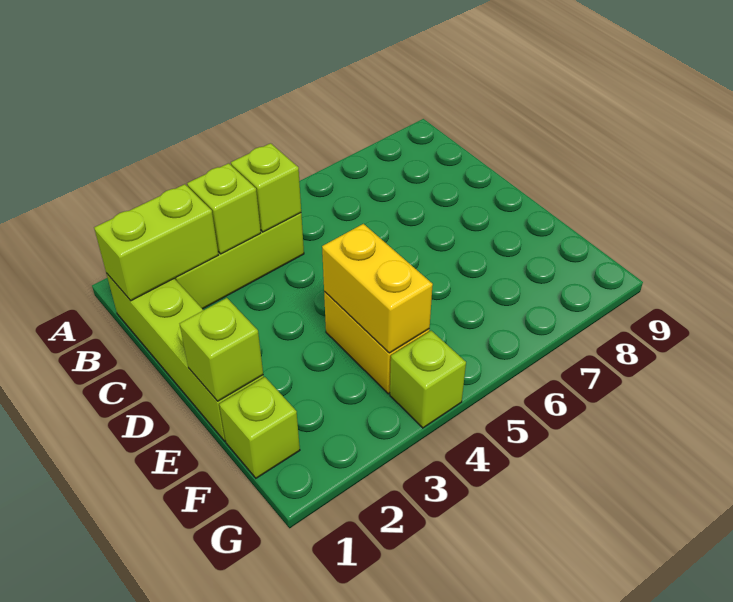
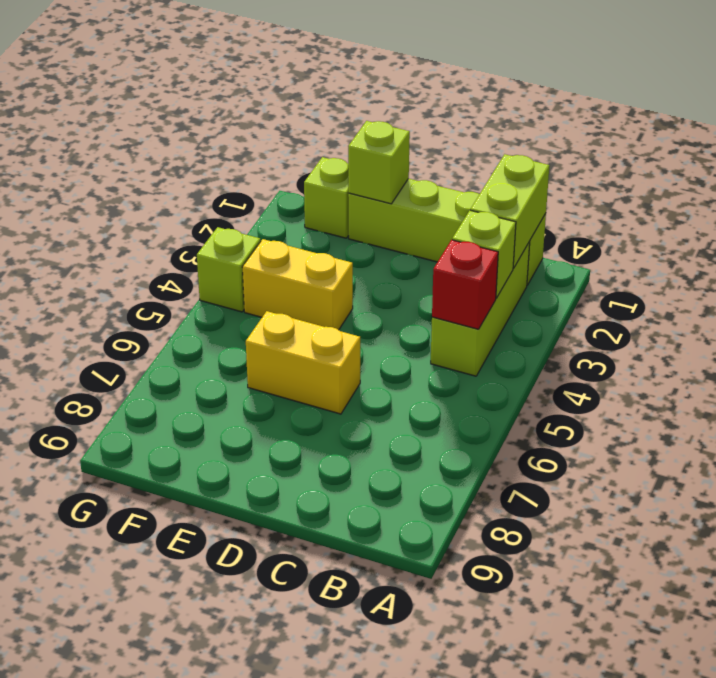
lime brick B4 level 2 -> red brick B4 level 2
yellow brick E4:F4 level 2 -> yellow brick D6:E6 level 1

